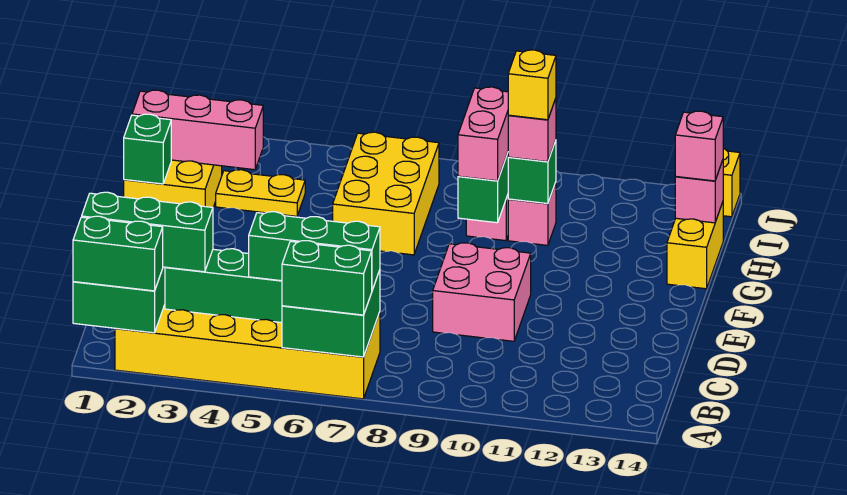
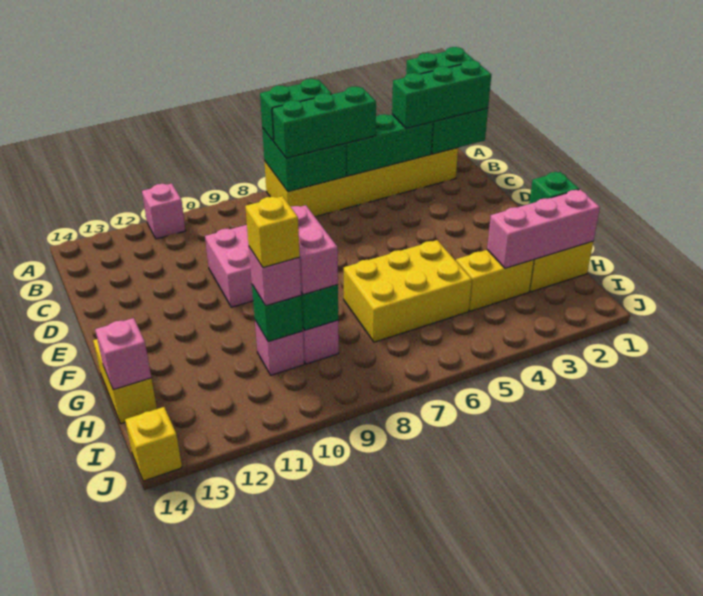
yellow brick G6:I7 level 1 -> yellow brick G5:H7 level 1
yellow plate H3:H4 level 1 -> yellow brick H3:H4 level 1
pink brick H14 level 3 -> pink brick A11 level 1

